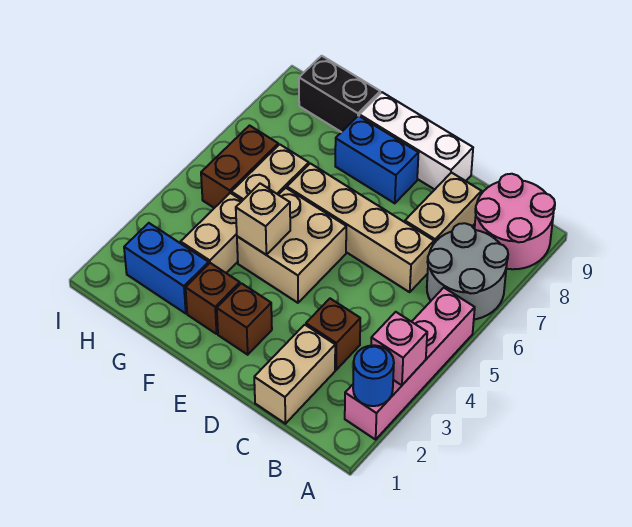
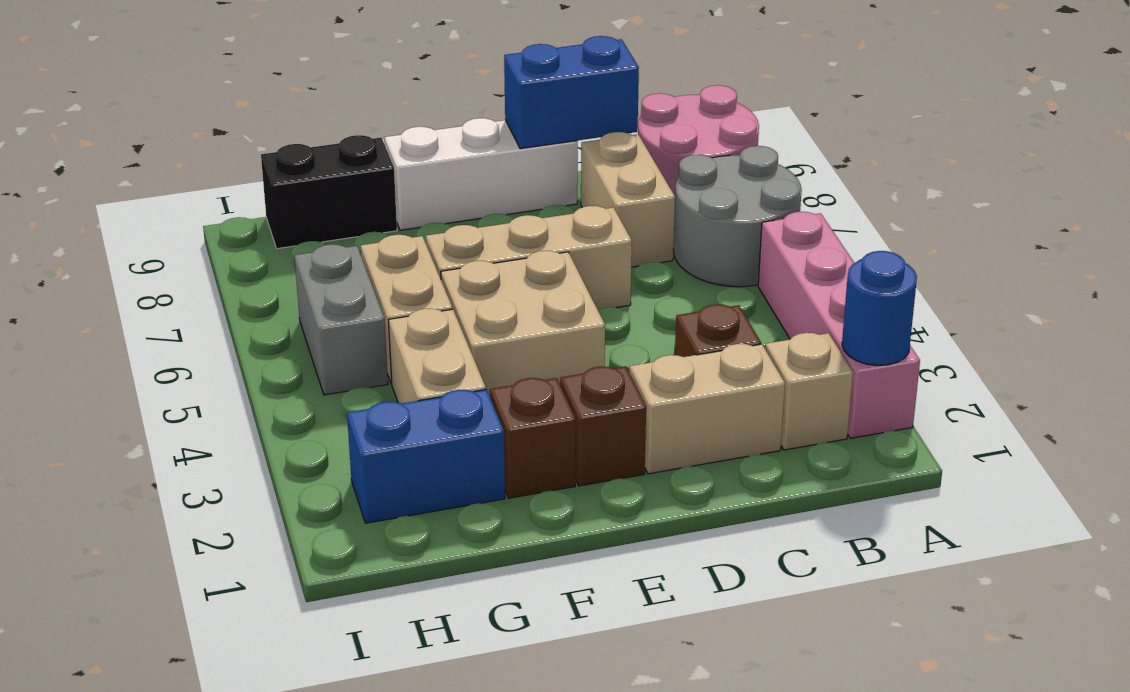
pink brick A3 level 2 -> none
tan brick C1:C2 level 1 -> tan brick C2:D2 level 1
tan brick C6:F6 level 1 -> tan brick D6:F6 level 1
blue brick E8:F8 level 1 -> blue brick C9:D9 level 2
tan brick F4 level 2 -> tan brick B2 level 1
brown brick H5:H6 level 1 -> grey brick H5:H6 level 1

